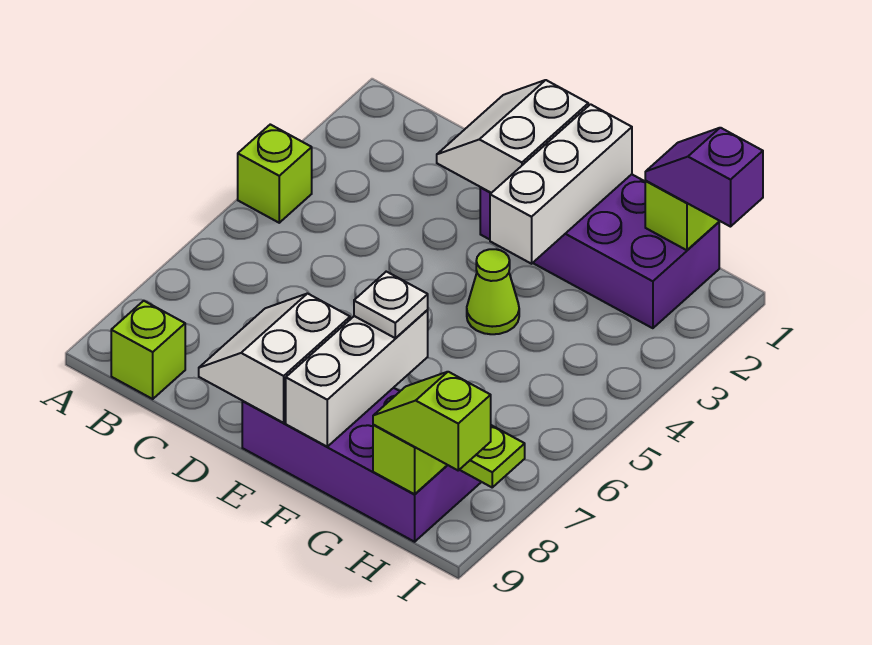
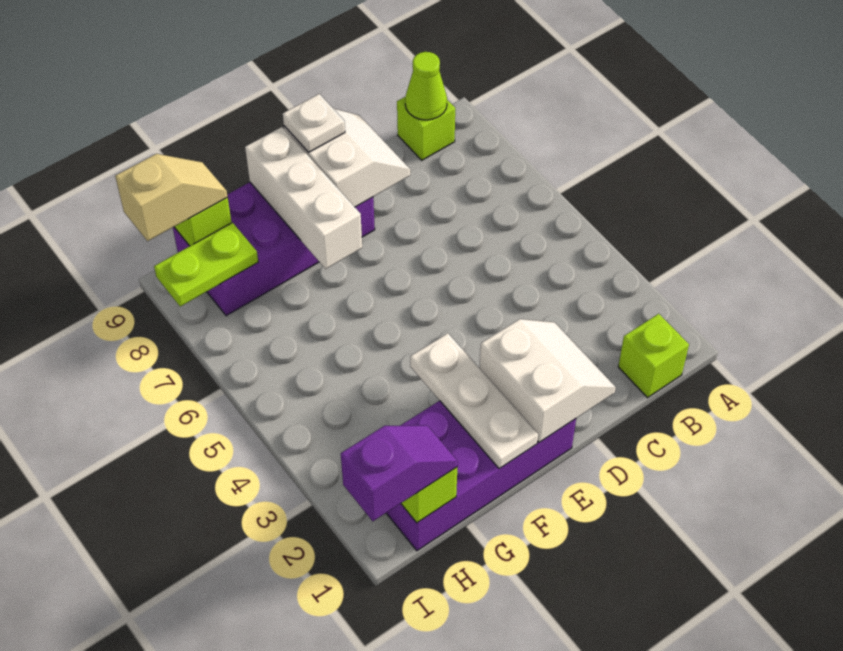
lime brick A4 level 1 -> lime brick B1 level 1
white brick F1:F3 level 2 -> white plate F1:F3 level 2
lime cone F4 level 1 -> lime cone B9 level 2
white plate F7 level 3 -> white plate E9 level 3
lime slope H9:I9 level 3 top I -> tan slope H9:I9 level 3 top I

